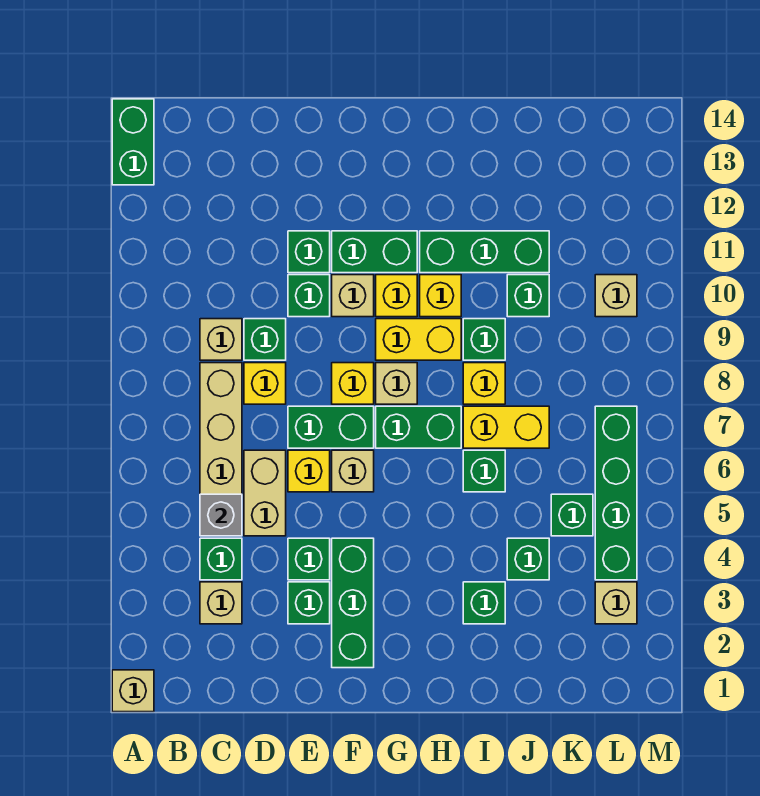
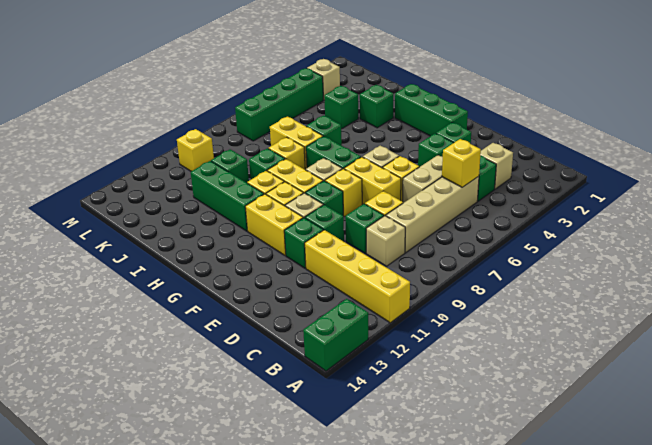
tan brick A1 level 1 -> none
none -> yellow brick A11:D11 level 1
grey brick C5 level 2 -> yellow brick C5 level 2
green brick E7:F7 level 1 -> yellow brick E7:F7 level 1
green brick F2:F4 level 1 -> green brick F2:H2 level 1
green brick F11:G11 level 1 -> yellow brick F11:G11 level 1
green brick K5 level 1 -> green brick F9 level 1
tan brick L10 level 1 -> yellow brick L10 level 1

